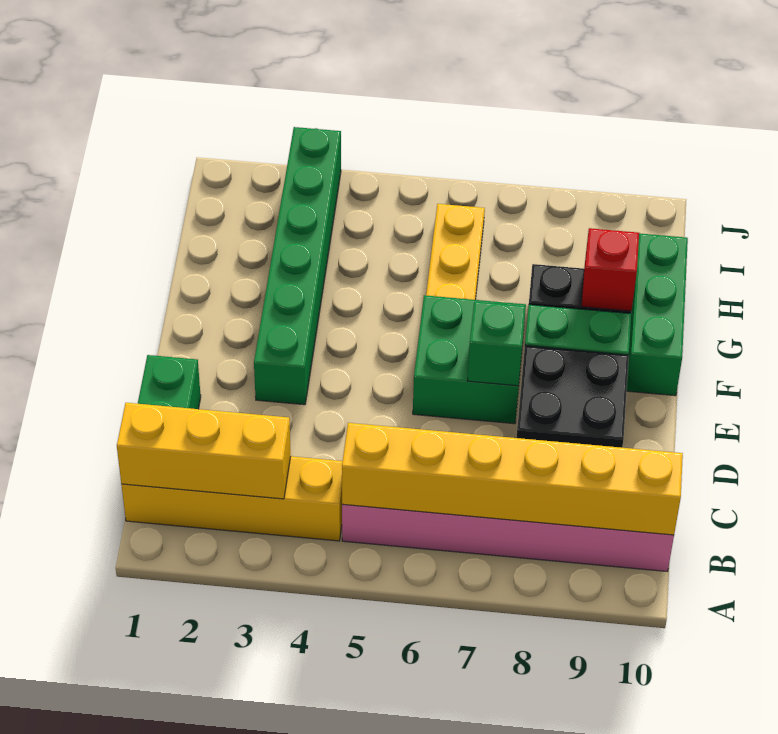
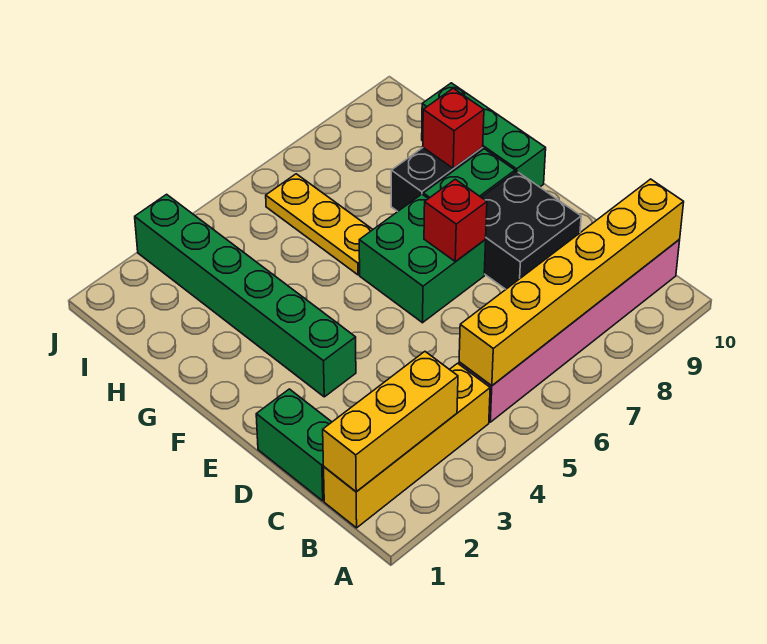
green brick E7 level 2 -> red brick E7 level 2

